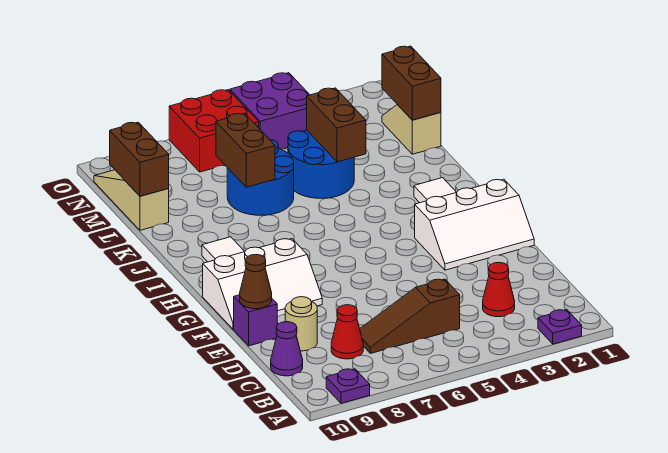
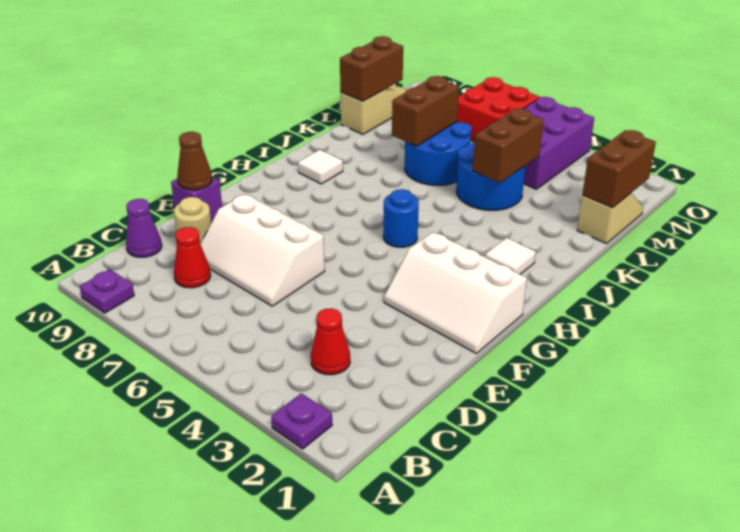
brown slope C5:C7 level 1 top 5 -> none
white slope F8:G10 level 1 top G -> white slope D6:E8 level 1 top E
none -> blue round brick H5 level 1
purple brick N4:O5 level 1 -> purple brick M4:O5 level 1

